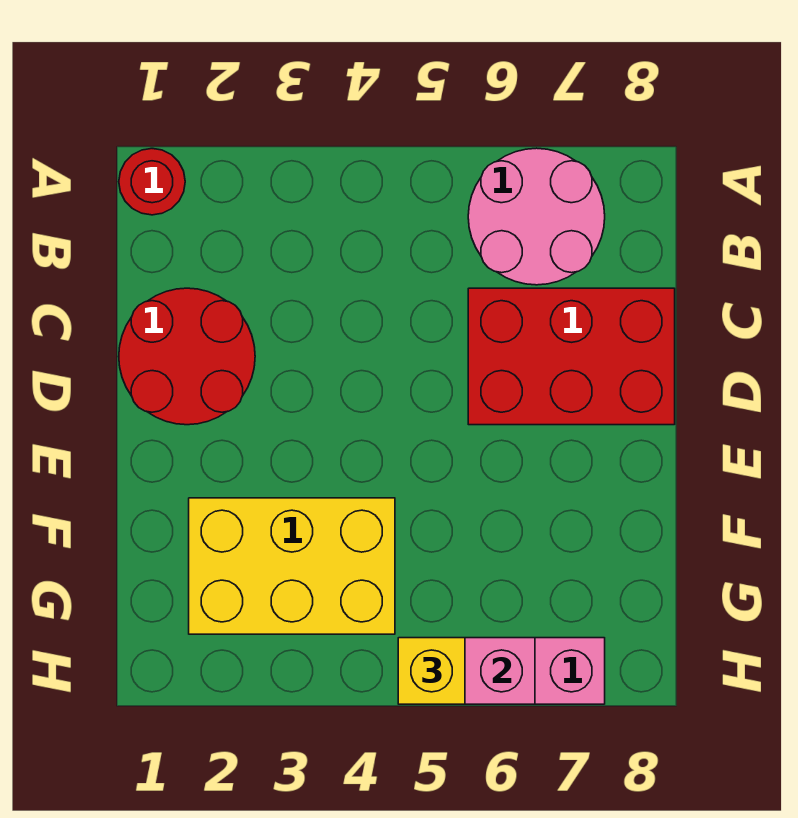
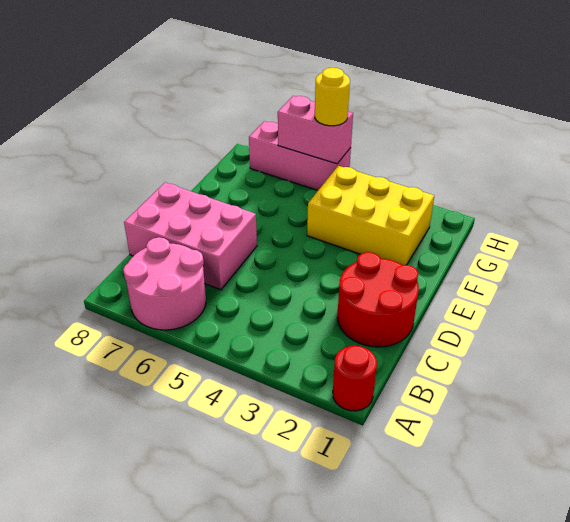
red brick C6:D8 level 1 -> pink brick C6:D8 level 1
yellow brick H5 level 3 -> yellow round brick H5 level 3

